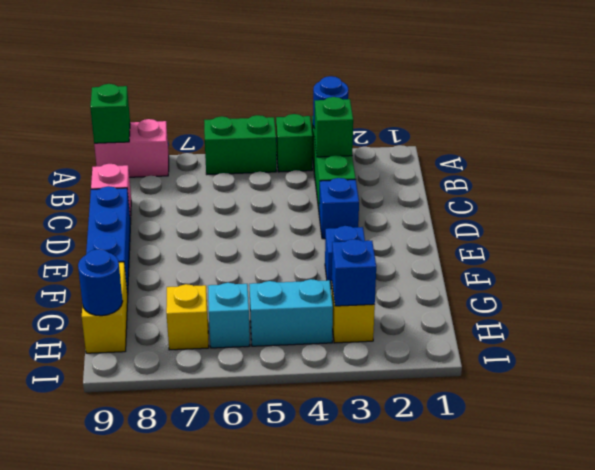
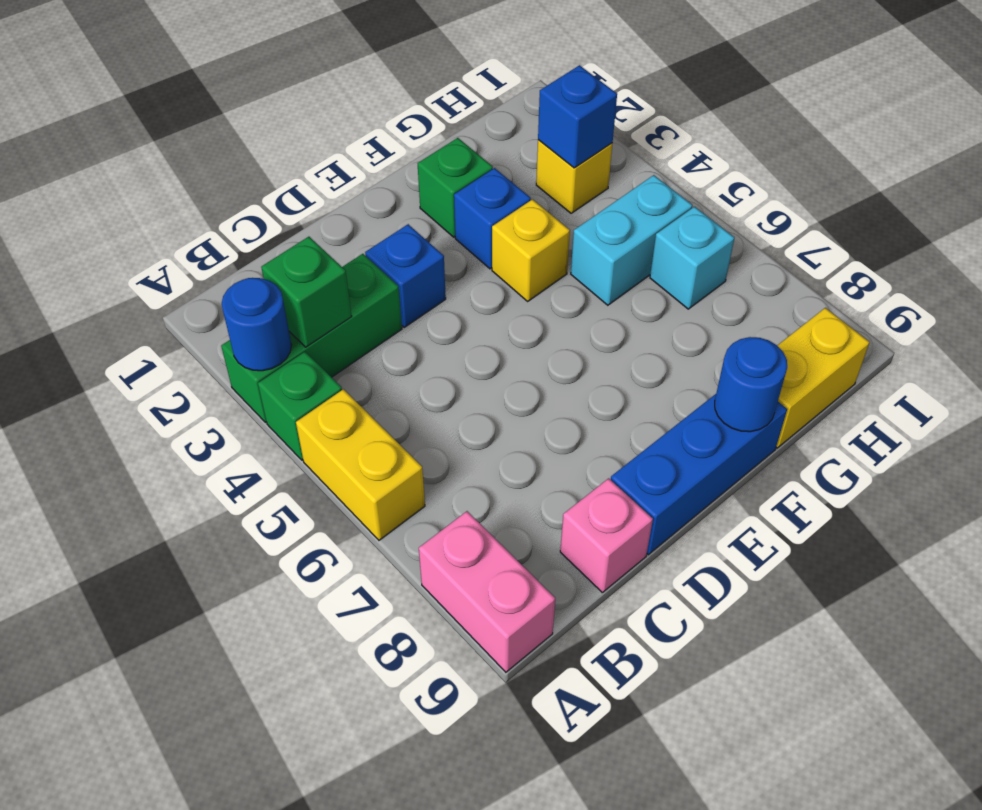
green brick A5:A6 level 1 -> yellow brick A5:A6 level 1
green brick A9 level 2 -> green brick F2 level 1
cyan brick H4:H5 level 1 -> cyan brick G5:H5 level 1
yellow brick H7 level 1 -> yellow brick F4 level 1
blue round brick H9 level 2 -> blue round brick F9 level 2

